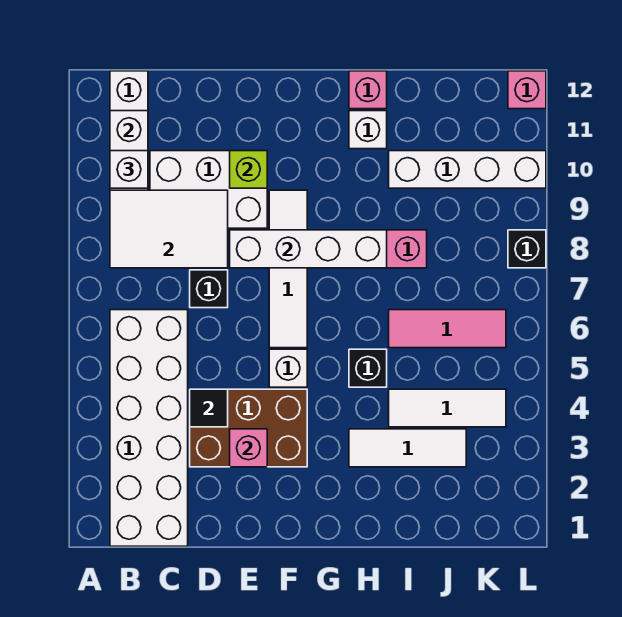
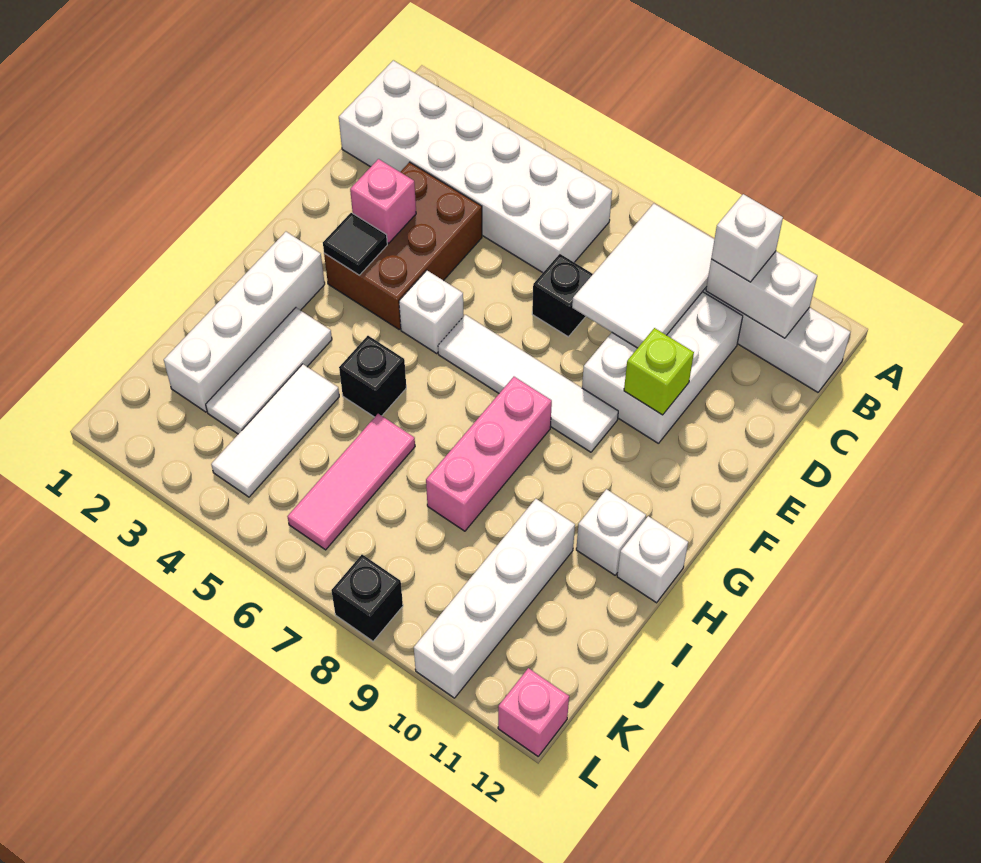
black tile D4 level 2 -> black tile F3 level 2
white brick E8:H8 level 2 -> white brick G2:J2 level 1
pink brick H12 level 1 -> white brick H12 level 1

